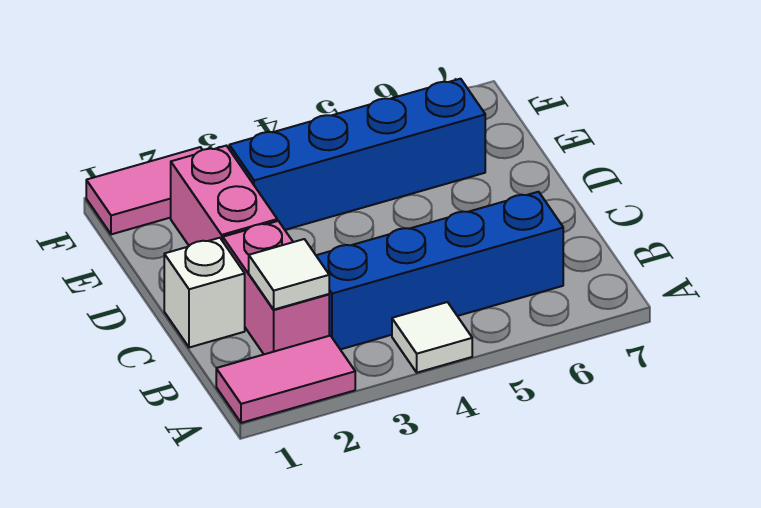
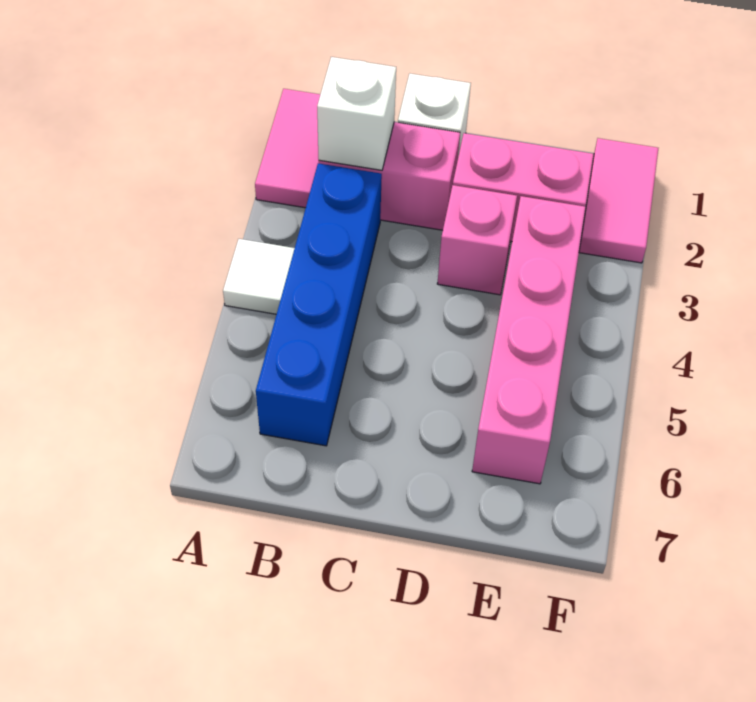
white tile B2 level 2 -> white brick B2 level 2
none -> pink brick D3 level 1
blue brick E3:E6 level 1 -> pink brick E3:E6 level 1

